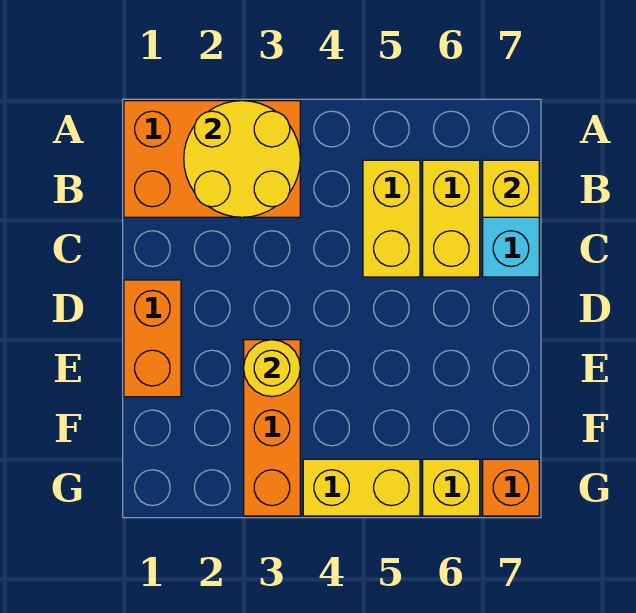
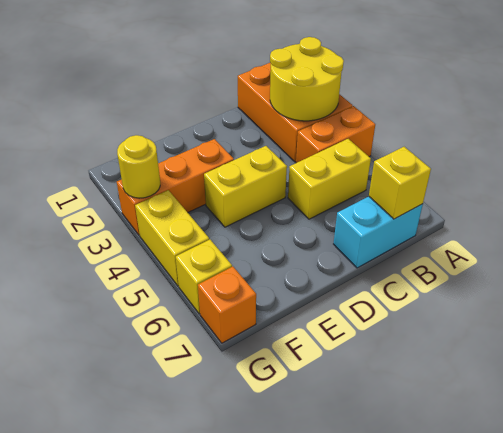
yellow brick B6:C6 level 1 -> yellow brick D4:E4 level 1
orange brick D1:E1 level 1 -> orange brick A4:B4 level 1
yellow round brick E3 level 2 -> yellow round brick G3 level 2

